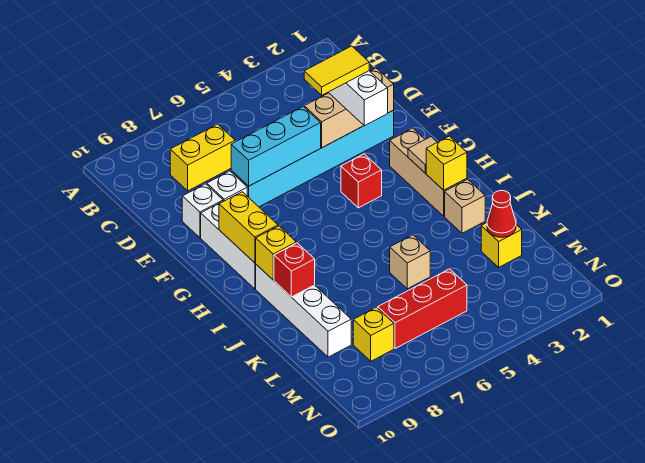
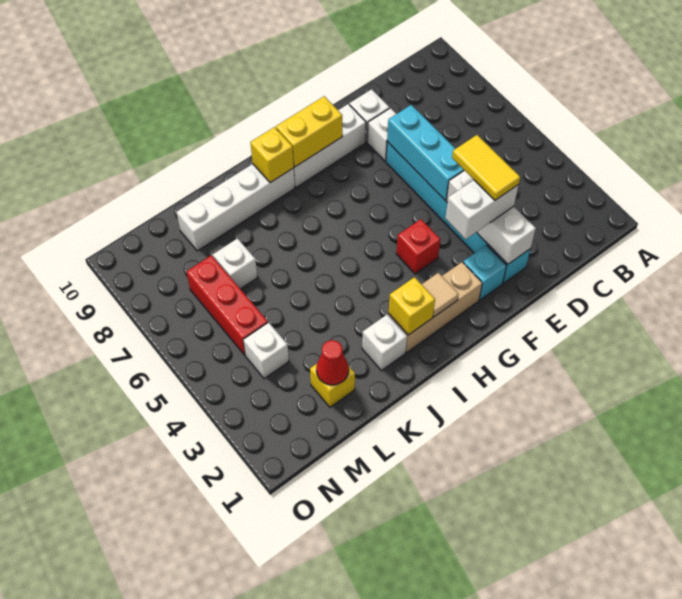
yellow brick C7:C8 level 1 -> none
tan brick E2:E4 level 2 -> white brick E2:E4 level 2
none -> cyan brick F2 level 1
tan brick J2 level 1 -> white brick J2 level 1
red brick J9 level 2 -> none
tan brick K5 level 1 -> none
none -> white brick L7 level 1
none -> white brick M4 level 1
yellow brick M8 level 1 -> none

